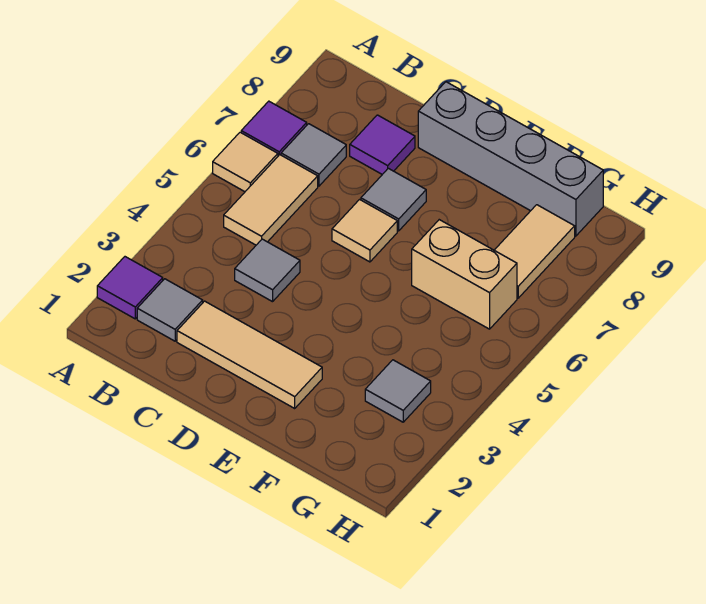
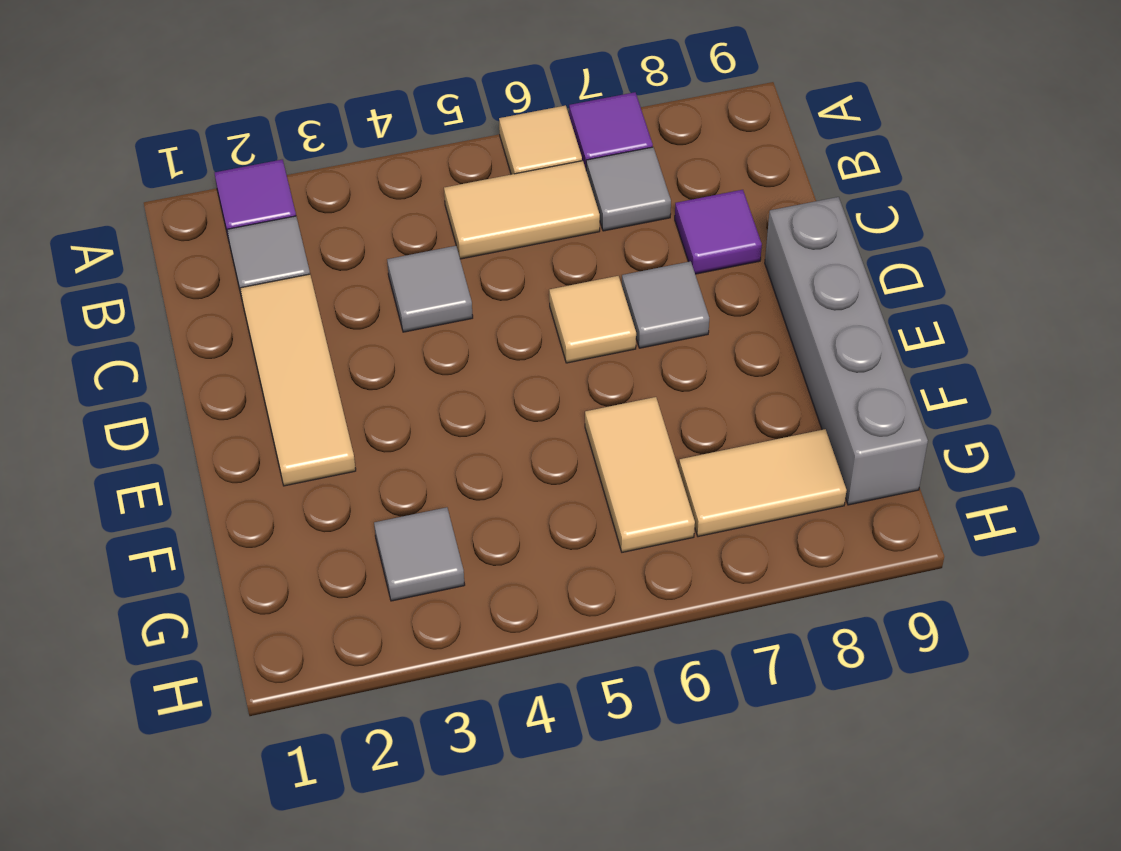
tan brick F6:G6 level 1 -> tan tile F6:G6 level 1

